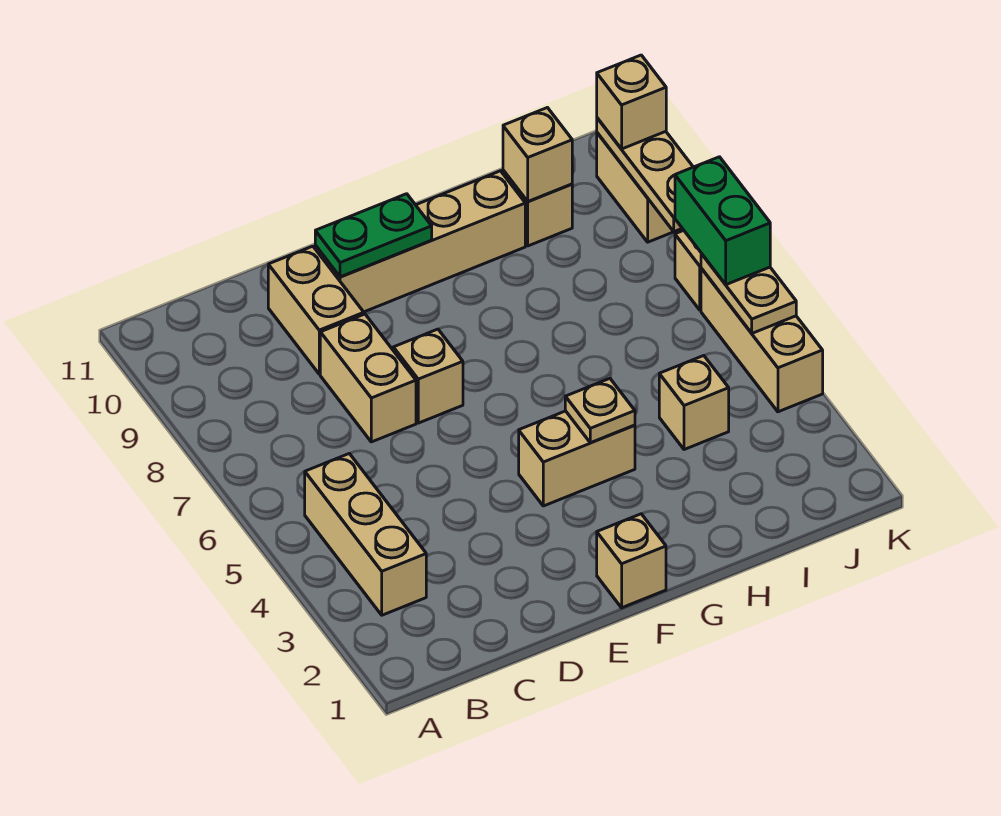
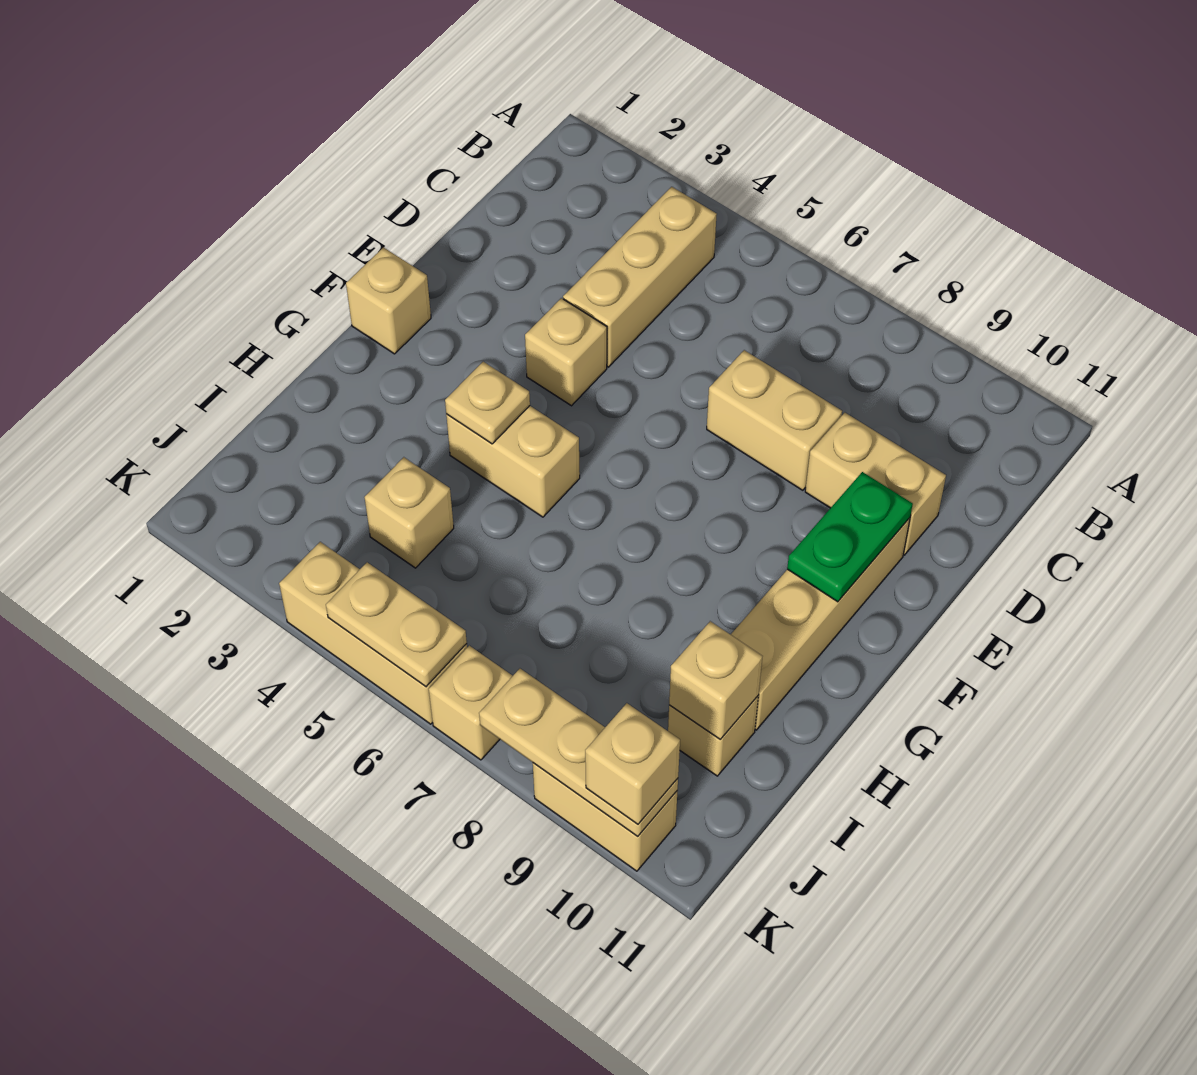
tan brick B3:B5 level 1 -> tan brick B4:D4 level 1
tan brick E7 level 1 -> tan brick E4 level 1
tan brick F4:G4 level 1 -> tan brick G4:G5 level 1
green brick K6:K7 level 3 -> none

